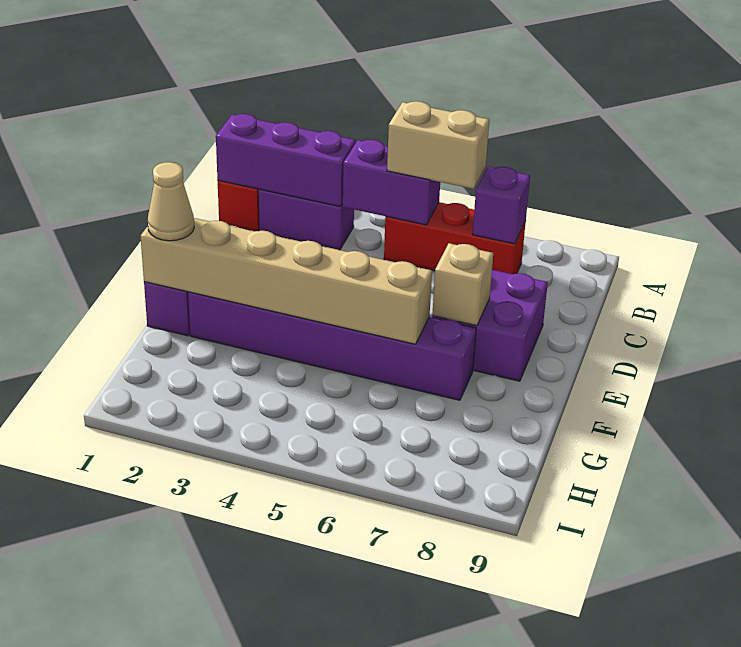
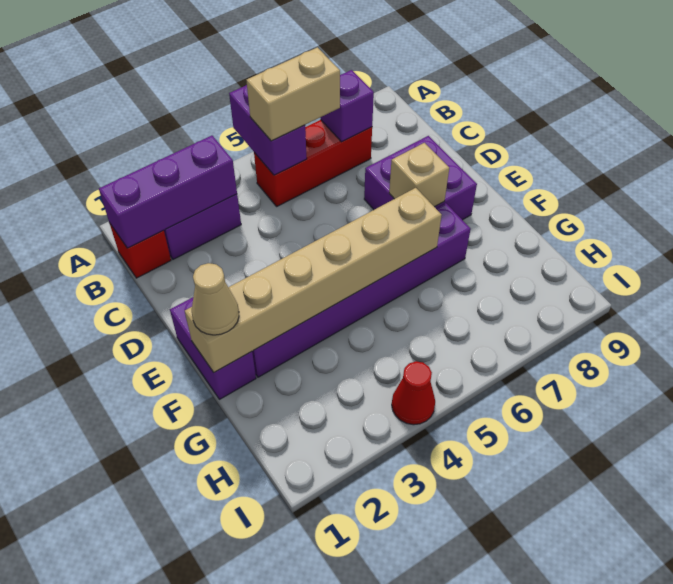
purple brick B4:B5 level 2 -> purple brick A5:B5 level 2
none -> red cone I4 level 1

